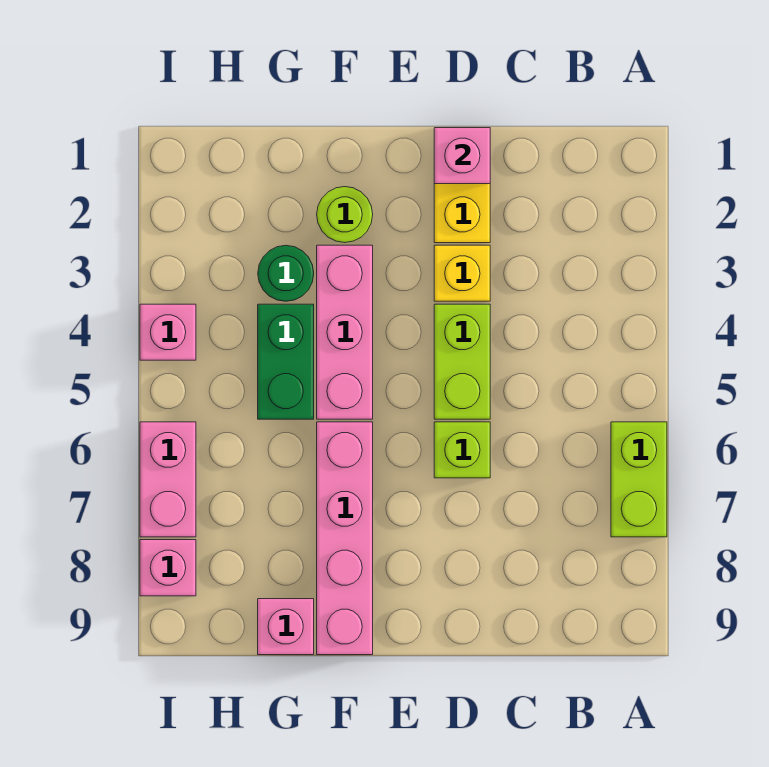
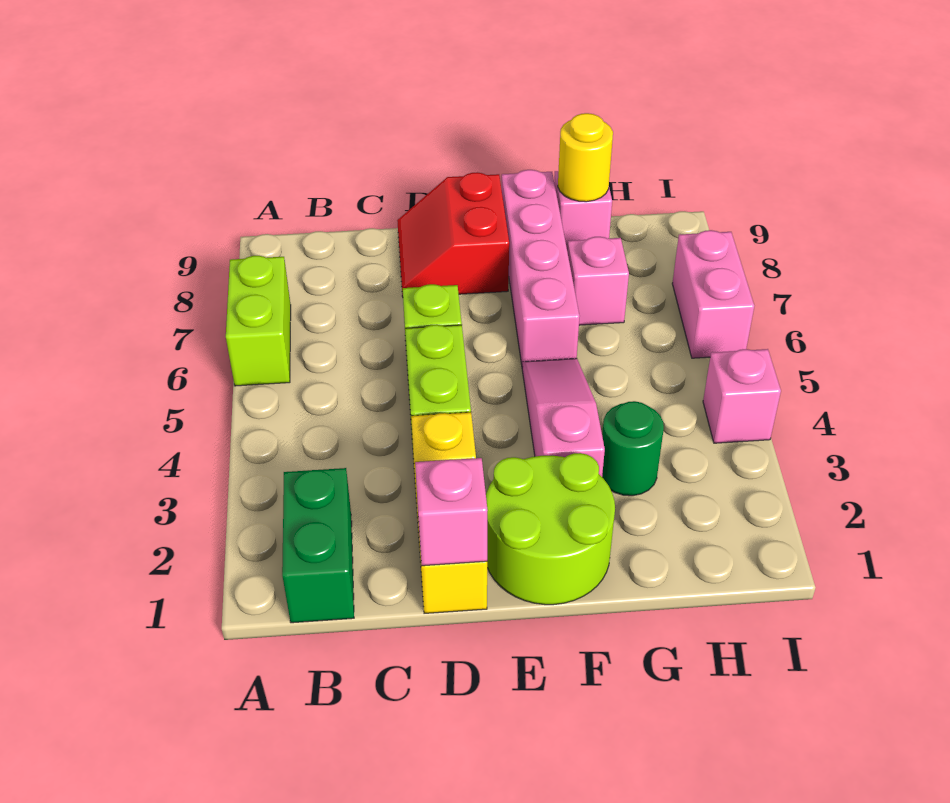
none -> red slope D8:E9 level 1 top E
lime round brick F2 level 1 -> lime round brick E1:F2 level 1
pink brick F3:F5 level 1 -> pink slope F3:F5 level 1 top 3
green brick G4:G5 level 1 -> green brick B1:B2 level 1
none -> yellow round brick G9 level 2
pink brick I8 level 1 -> pink brick G7 level 1

